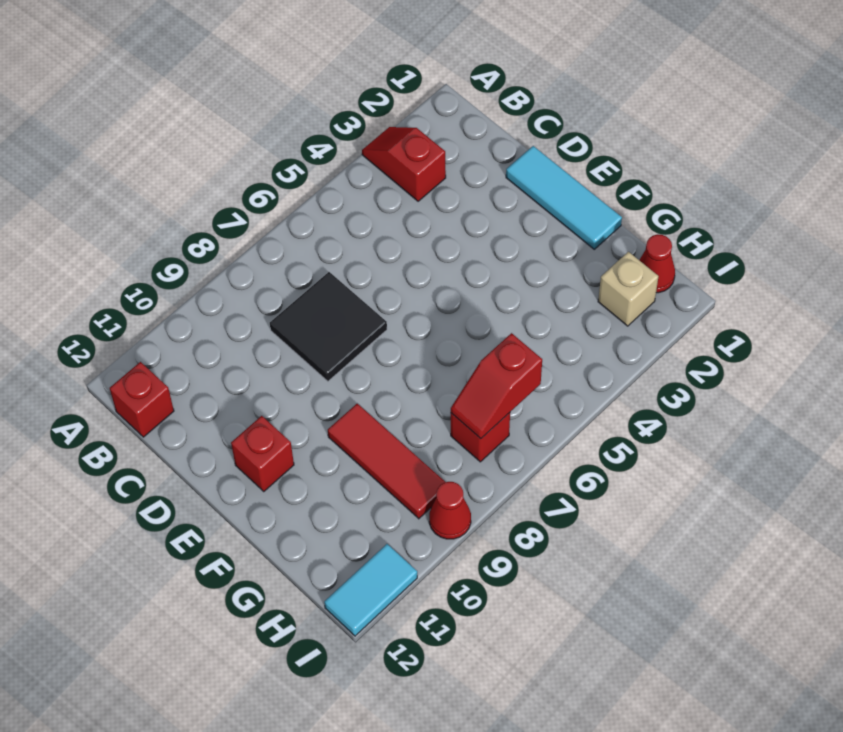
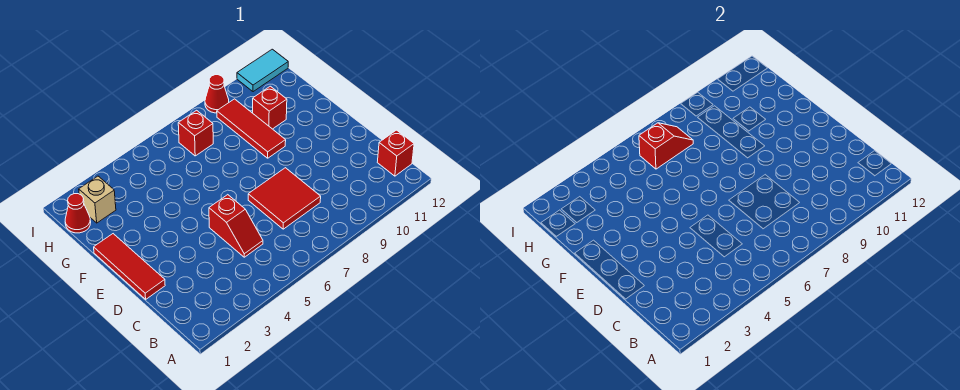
red slope A3:B3 level 1 top B -> red slope C5:D5 level 1 top D
black tile C7:D8 level 1 -> red tile C7:D8 level 1
cyan tile D1:F1 level 1 -> red tile D1:F1 level 1
red brick E11 level 1 -> red brick G10 level 1

